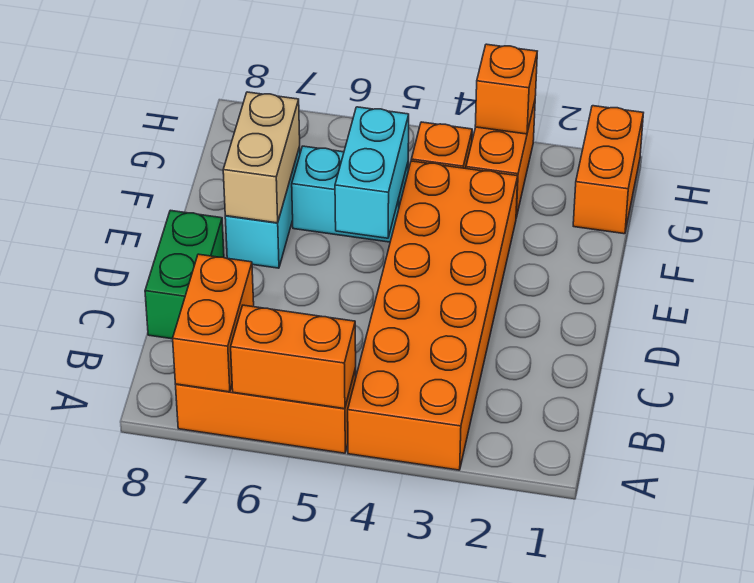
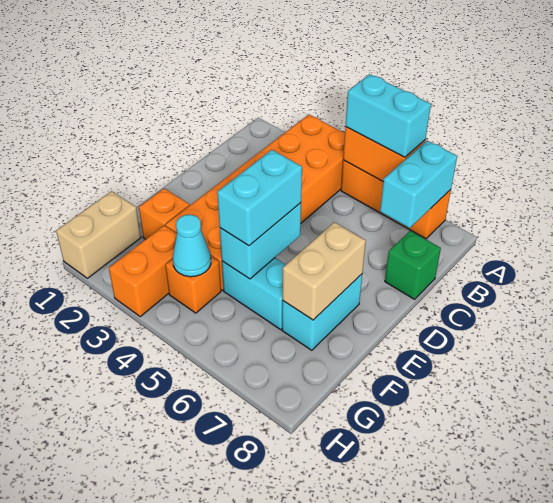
none -> cyan brick A5:A6 level 3
orange brick A7:B7 level 2 -> cyan brick A7:B7 level 2
green brick C8:D8 level 1 -> green brick C8 level 1
none -> cyan brick E5:F5 level 3
orange brick G1:H1 level 1 -> tan brick G1:H1 level 1
none -> cyan cone G4 level 2
orange brick H3 level 2 -> orange brick F2 level 1

